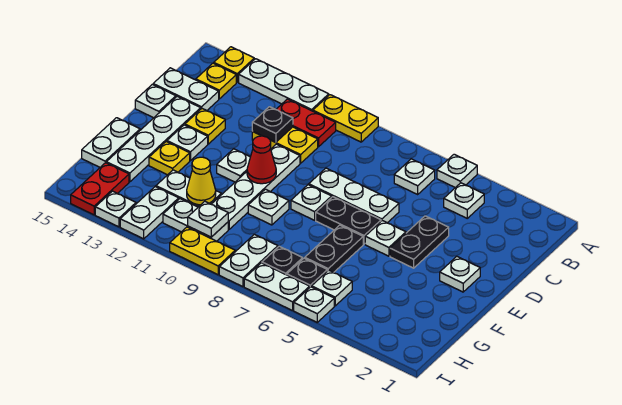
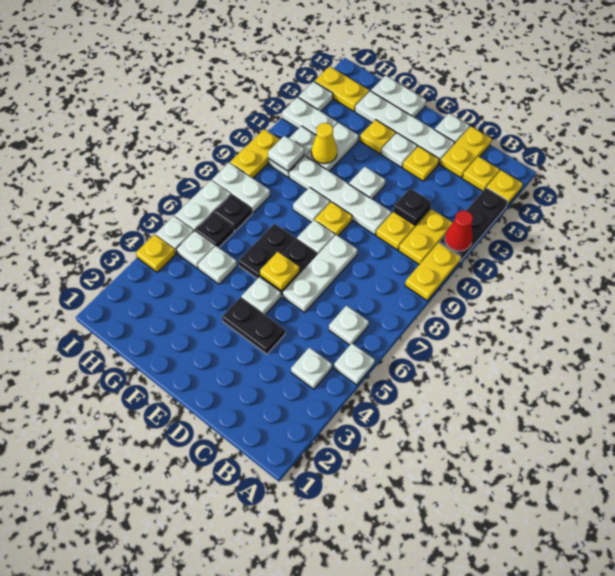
white plate A11:A13 level 1 -> black plate A11:A13 level 1
red plate B10:B11 level 1 -> yellow plate B10:B11 level 1
white plate C14:C15 level 1 -> yellow plate C14:C15 level 1
white plate E2 level 1 -> white plate G5 level 1
none -> yellow plate E6 level 2
none -> yellow plate E9 level 1
red cone E10 level 2 -> red cone A11 level 2
black plate F6:G6 level 1 -> black plate F6:F7 level 1
red plate H14:I14 level 1 -> yellow plate H14:I14 level 1
none -> yellow plate I4 level 1

